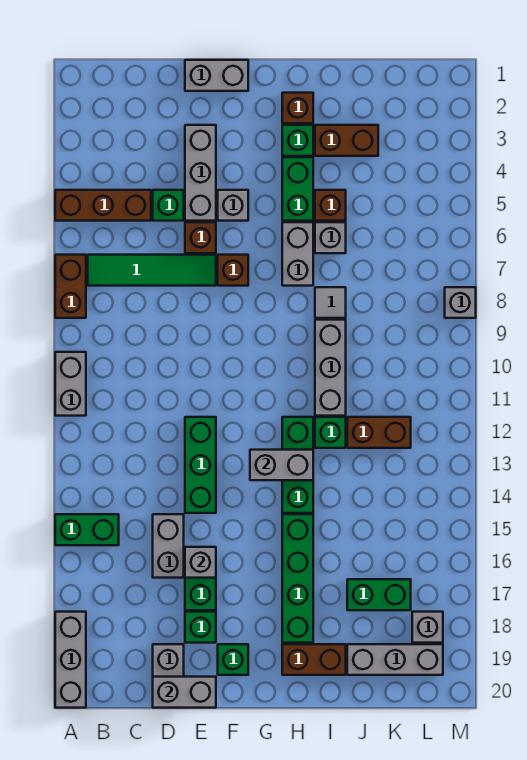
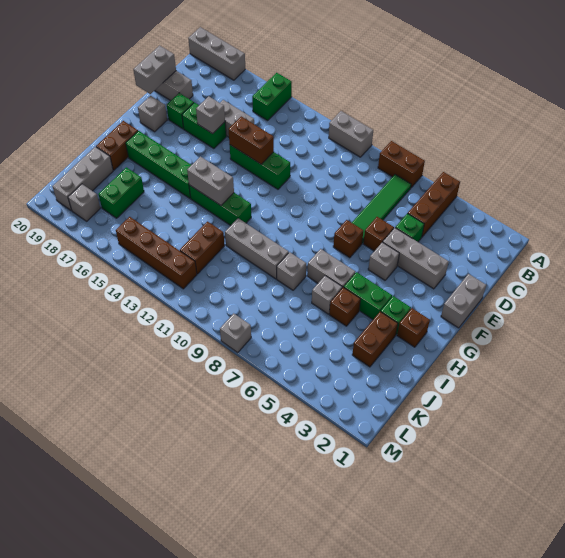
none -> brown brick E13:E14 level 2
green brick F19 level 1 -> grey brick F19 level 1
grey brick G13:H13 level 2 -> grey brick H13:H14 level 2
grey tile I8 level 1 -> grey brick I8 level 1
green brick I12 level 1 -> none
none -> brown brick L12:L15 level 1

